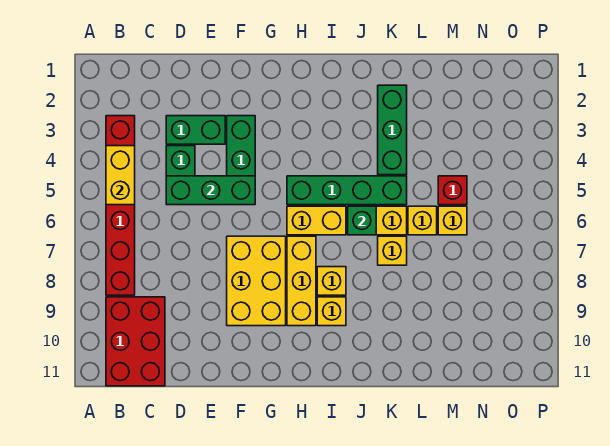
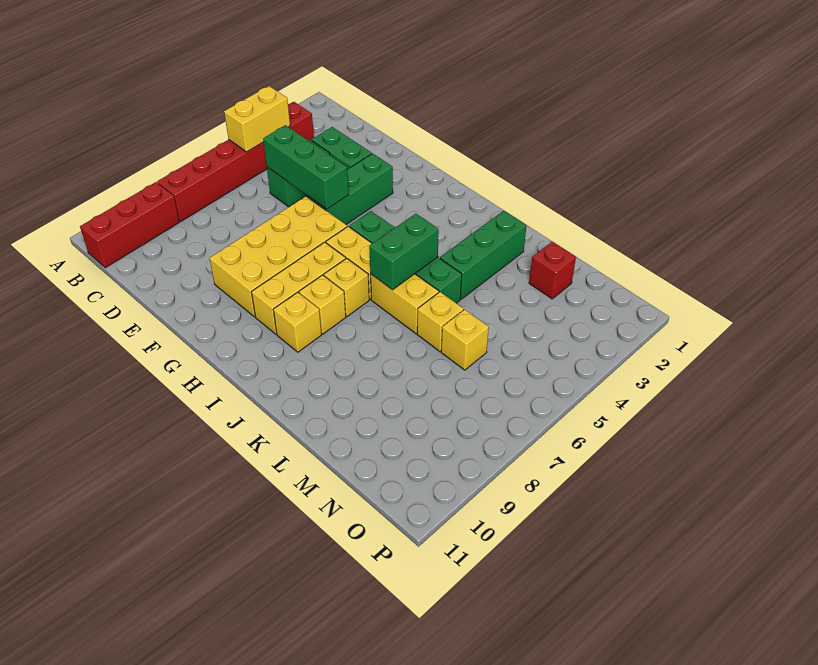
red brick B9:C11 level 1 -> red brick B9:B11 level 1
yellow brick F7:G9 level 1 -> yellow brick F6:G9 level 1
green brick J6 level 2 -> green brick J5:J6 level 2
yellow brick K7 level 1 -> yellow brick I7 level 1
red brick M5 level 1 -> red brick M2 level 1

